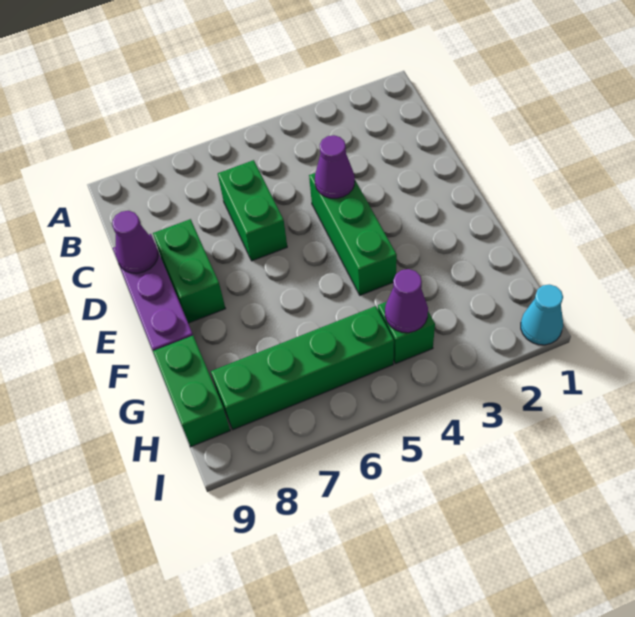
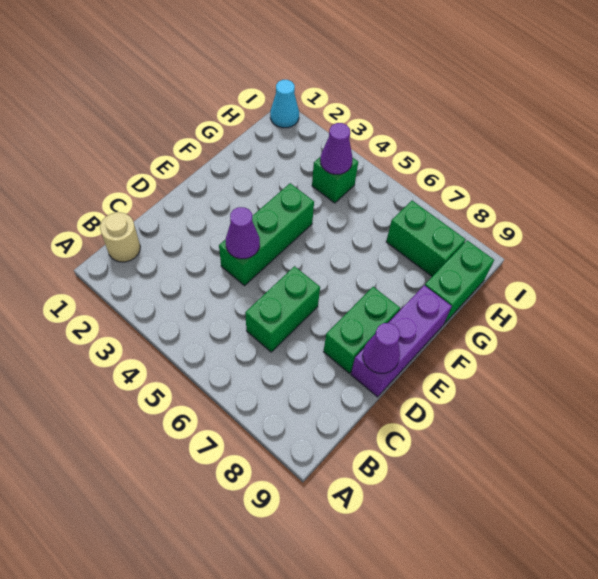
none -> tan round brick B1 level 1
green brick H5:H8 level 1 -> green brick H7:H8 level 1

